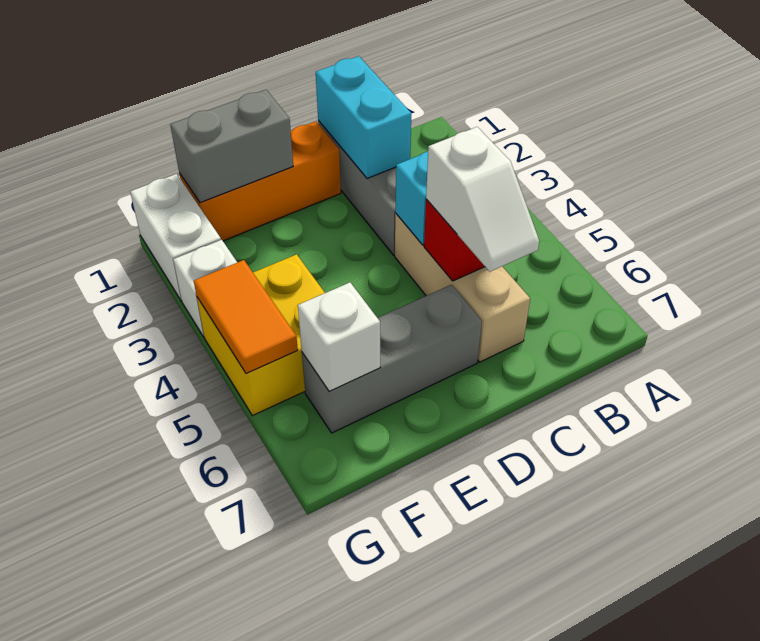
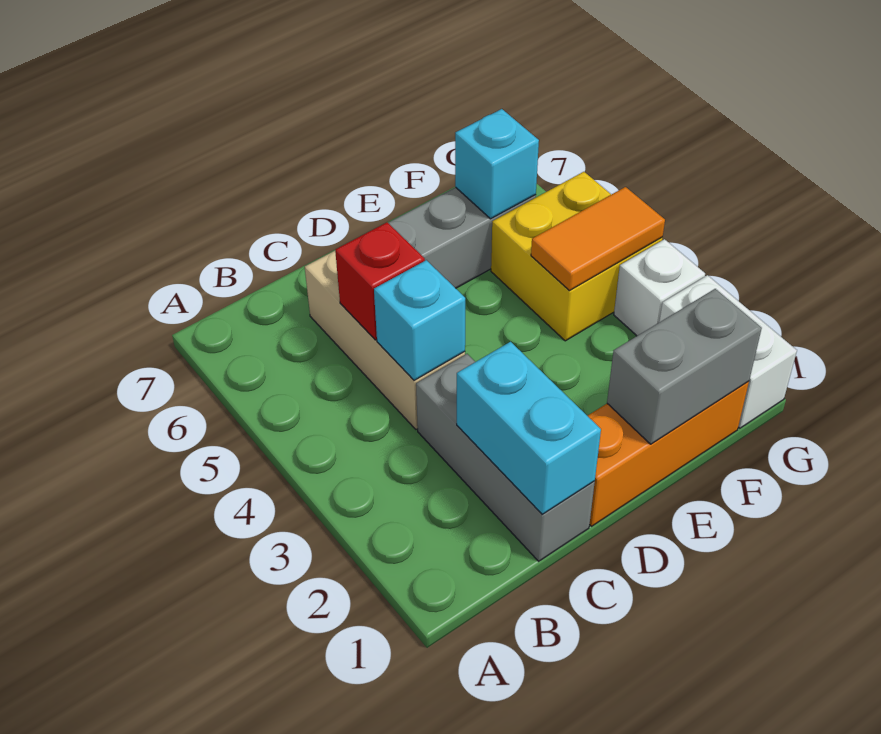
white slope C5:C6 level 3 top 5 -> none
white brick F6 level 2 -> cyan brick F6 level 2
orange tile G4:G5 level 2 -> orange tile F4:G4 level 2

